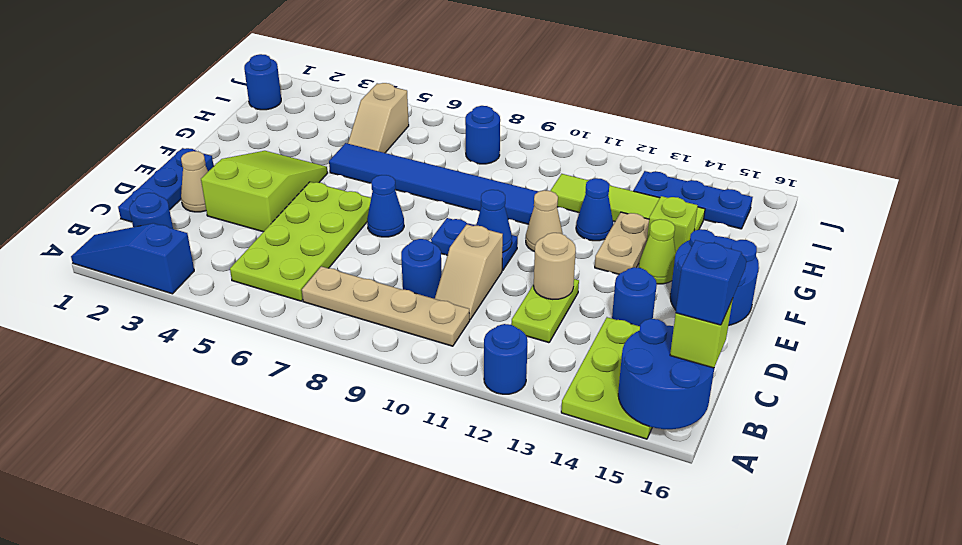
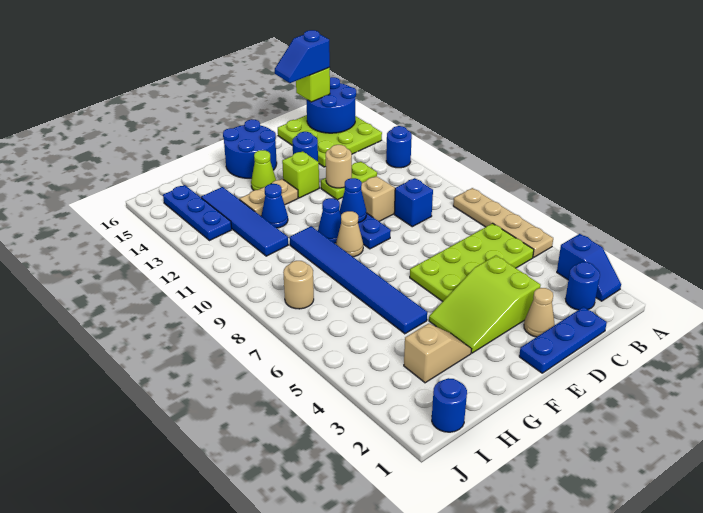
blue slope A1:A3 level 1 top 3 -> blue slope A2:A3 level 1 top 3
lime plate A14:C15 level 1 -> lime plate A14:C16 level 1
tan plate B7:B10 level 1 -> tan plate A5:A8 level 1
blue round brick C9 level 1 -> blue brick C9 level 1
blue cone E7 level 1 -> blue cone F10 level 1
tan cone F11 level 1 -> tan cone F9 level 1
lime brick G14 level 1 -> lime brick E13 level 1
tan slope H5:I5 level 1 top I -> tan slope G3:H3 level 1 top H
lime tile H11:H14 level 1 -> blue tile H11:H14 level 1
blue round brick I8 level 1 -> tan round brick I8 level 1

